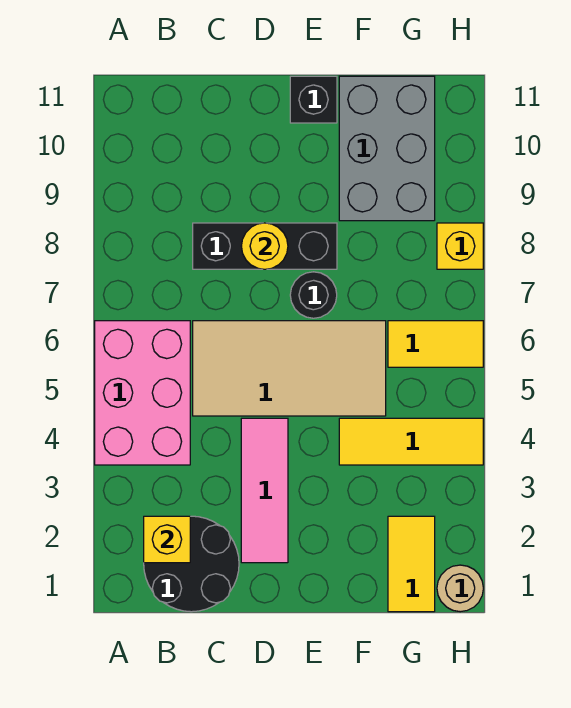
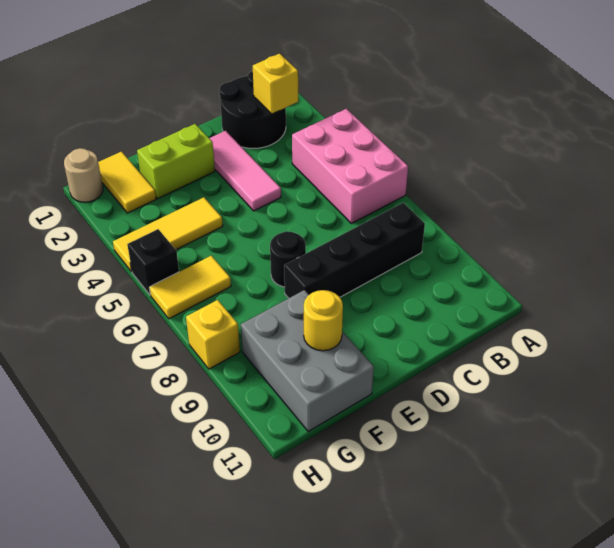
tan tile C5:F6 level 1 -> none
black brick C8:E8 level 1 -> black brick B8:E8 level 1
yellow round brick D8 level 2 -> yellow round brick F10 level 2
none -> lime brick E2:F2 level 1
black brick E11 level 1 -> black brick H5 level 1

